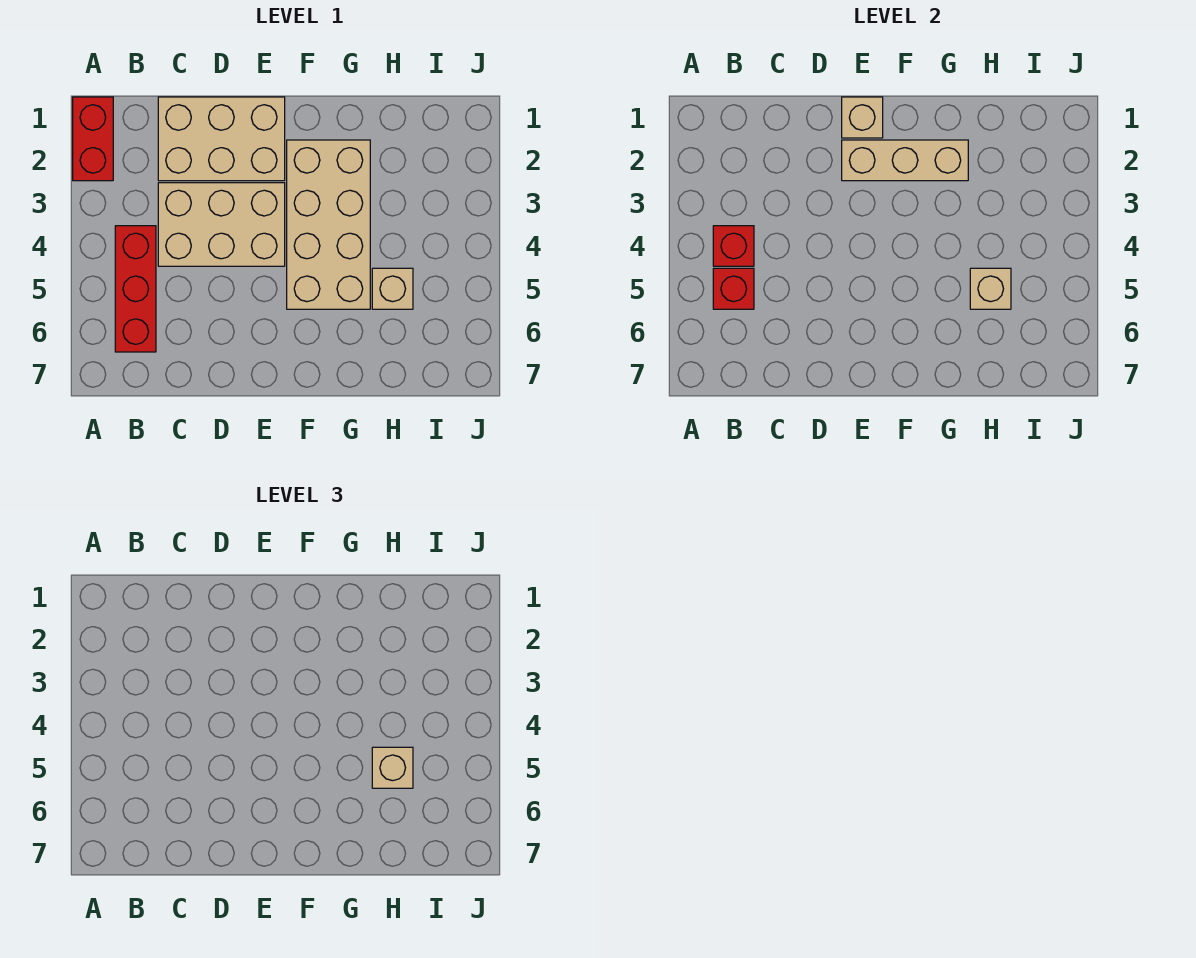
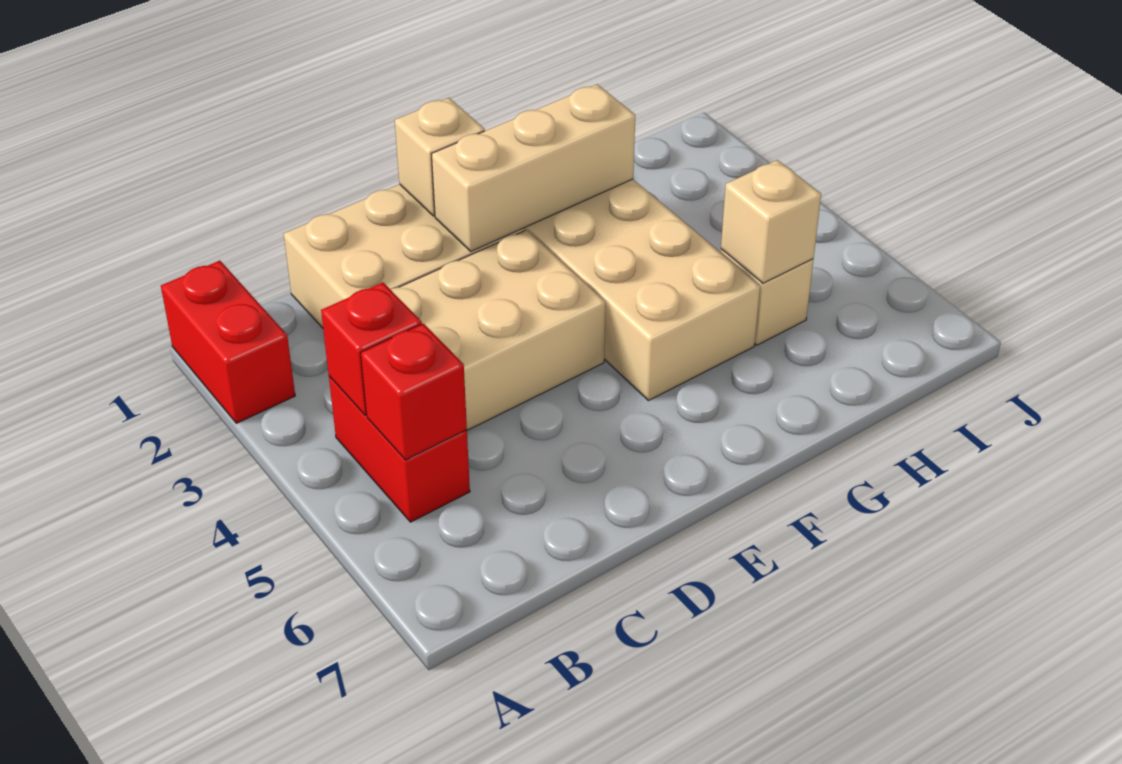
red brick B4:B6 level 1 -> red brick B4:B5 level 1
tan brick H5 level 3 -> none

